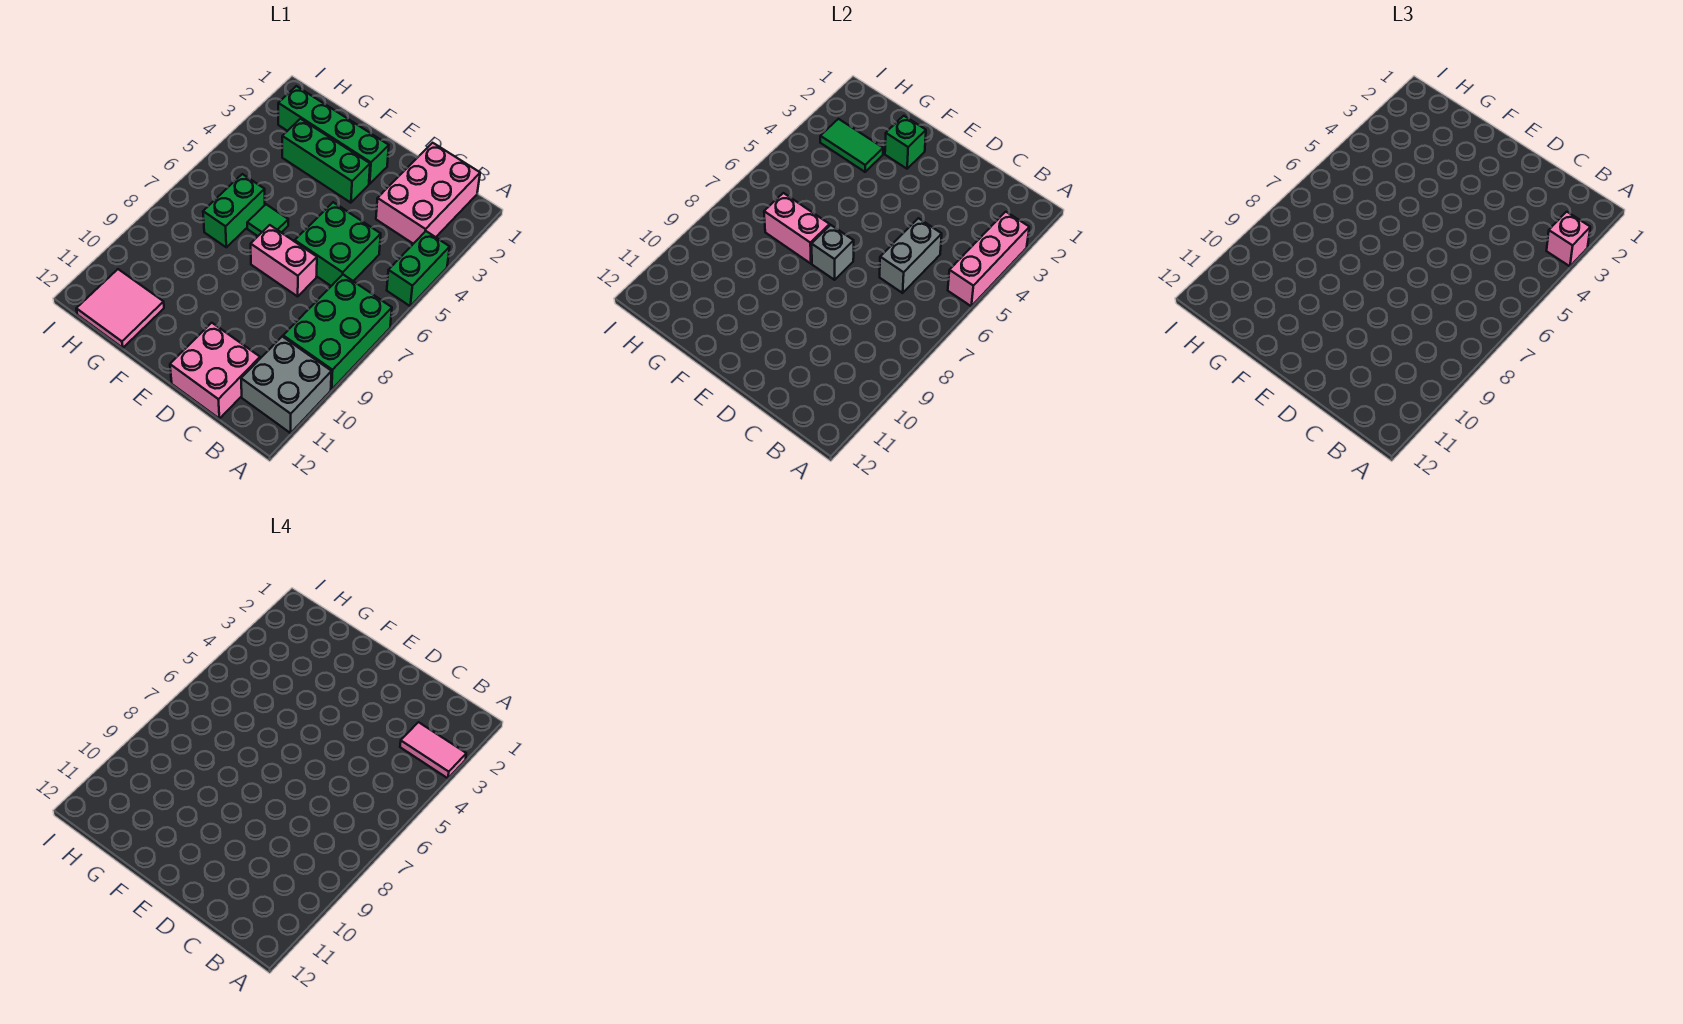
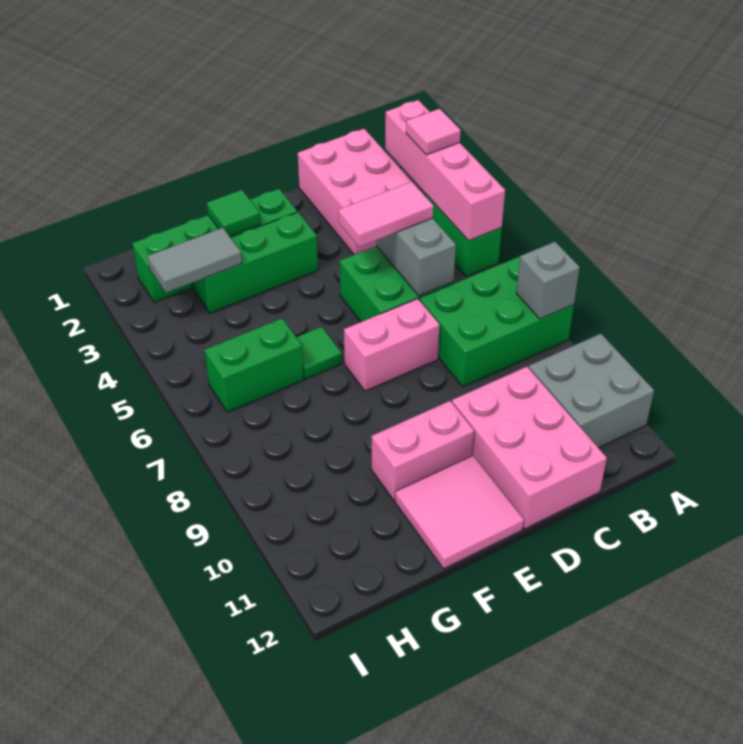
pink brick A3:A5 level 2 -> pink brick A2:A5 level 2
pink brick A3 level 3 -> pink tile A3 level 3
pink tile A3:B3 level 4 -> pink tile C5:D5 level 3
green brick A7:B9 level 1 -> green brick A7:C8 level 1
pink brick C11:D12 level 1 -> pink brick C10:D12 level 1
grey brick E7 level 2 -> grey brick A8 level 2
green brick F2 level 2 -> green tile F2 level 2
pink brick F7:G7 level 2 -> pink brick E10:F10 level 1
green tile G3:H3 level 2 -> grey tile G3:H3 level 2
green brick G6:G7 level 1 -> green brick G6:H6 level 1
pink tile G11:H12 level 1 -> pink tile E11:F12 level 1

